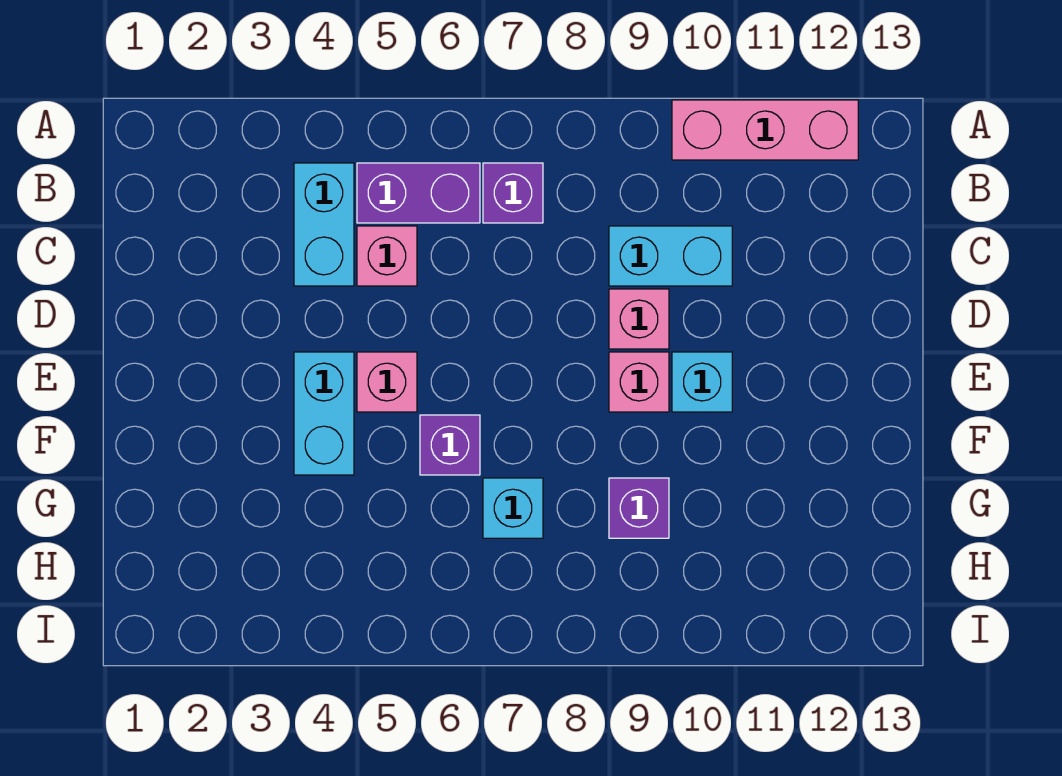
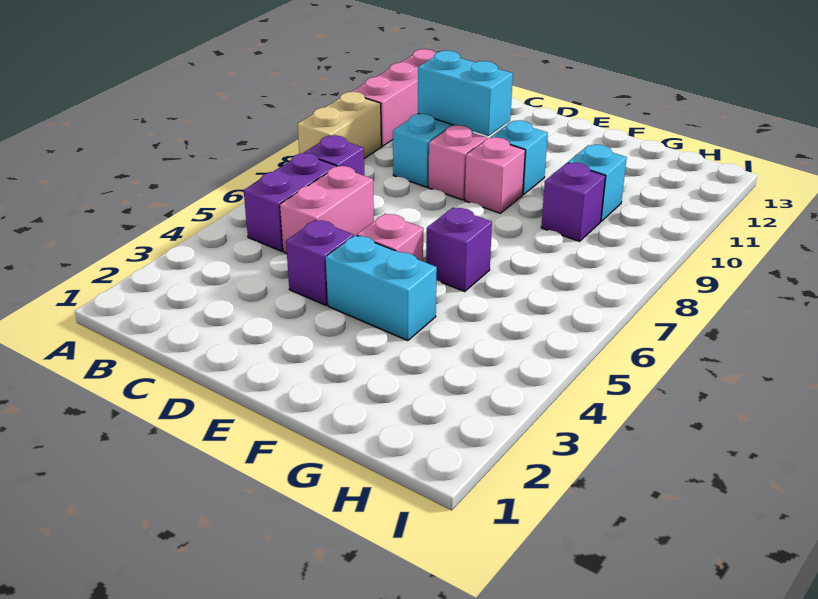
none -> tan brick A8:A9 level 1
cyan brick B4:C4 level 1 -> cyan brick C10:D10 level 2
pink brick C5 level 1 -> pink brick C5:C6 level 1
none -> purple brick D4 level 1
cyan brick G7 level 1 -> cyan brick G10 level 1

